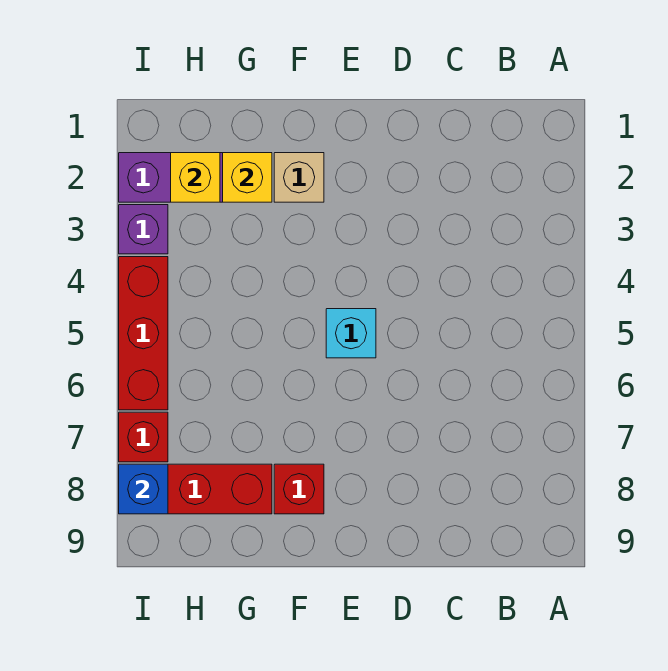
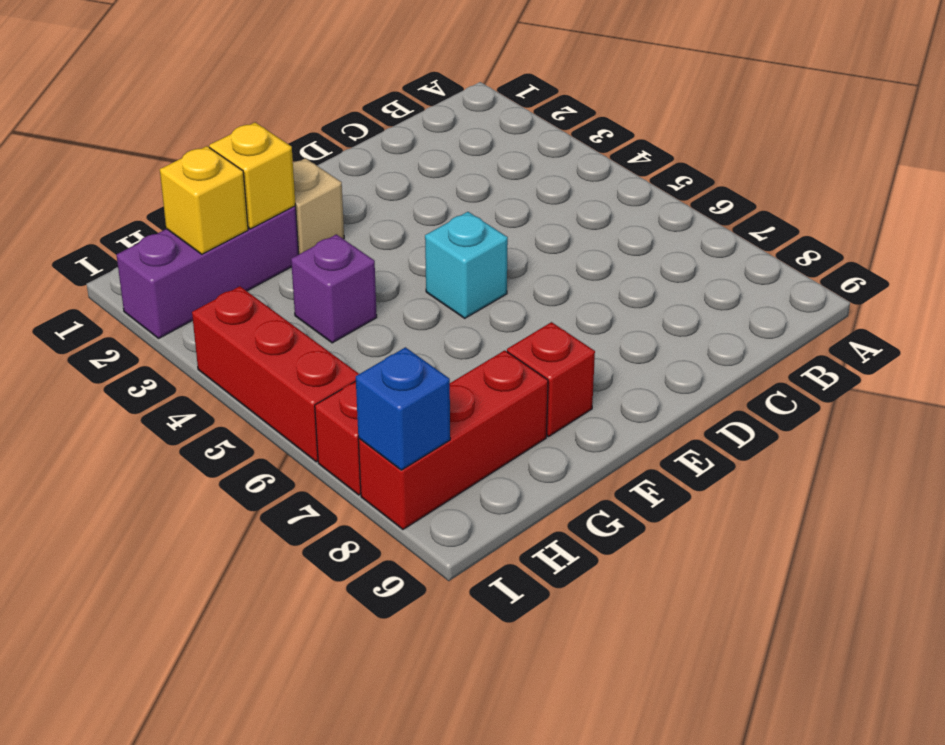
purple brick I3 level 1 -> purple brick G4 level 1

